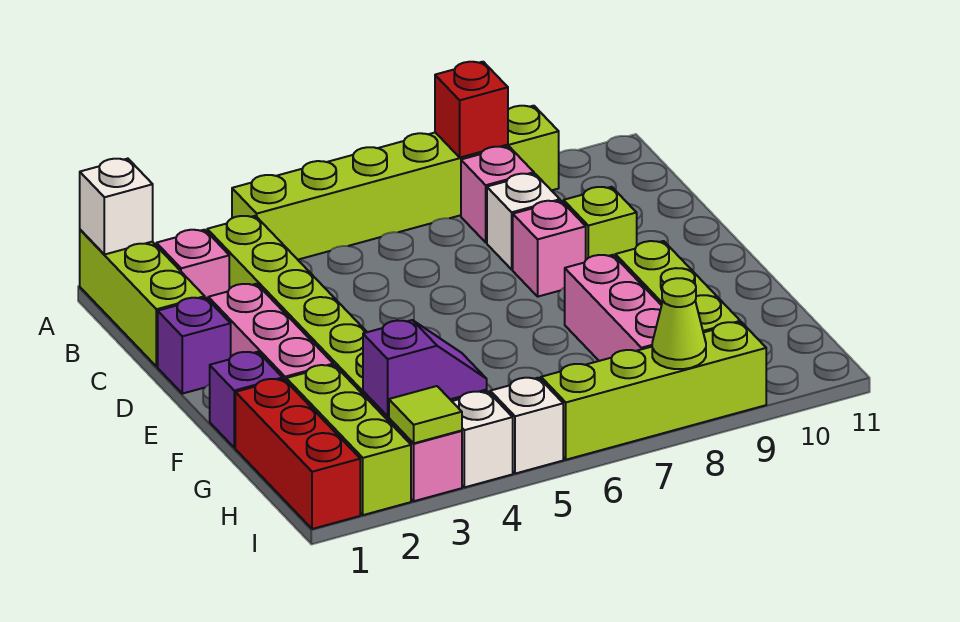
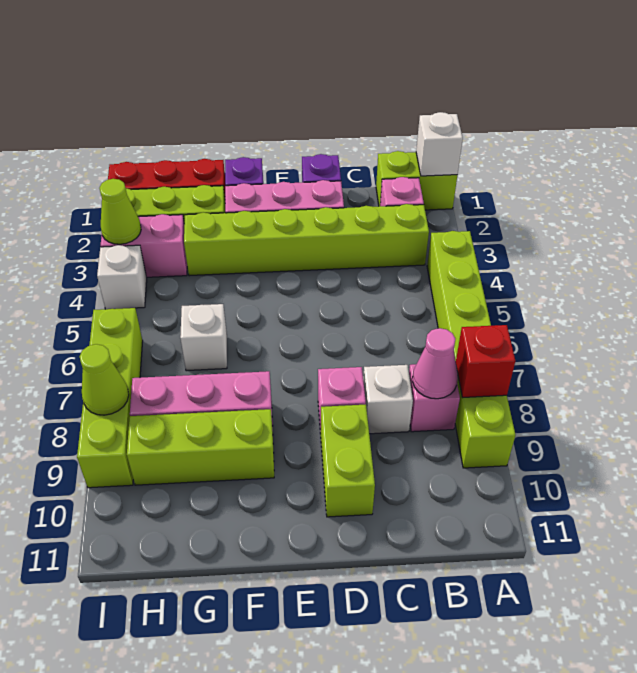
lime brick A1:C1 level 1 -> lime brick A1:B1 level 1
none -> pink cone B8 level 2
lime brick D9 level 1 -> lime brick D9:D10 level 1
purple slope H3:H4 level 2 top 3 -> none
lime tile I3 level 2 -> lime cone I3 level 2
white brick I5 level 1 -> white brick G6 level 1

